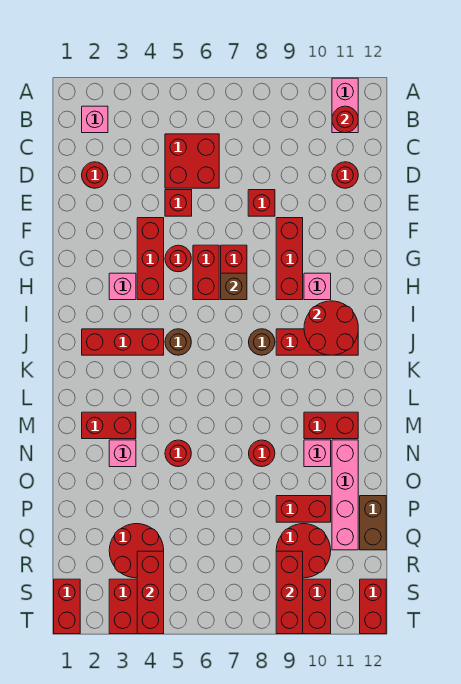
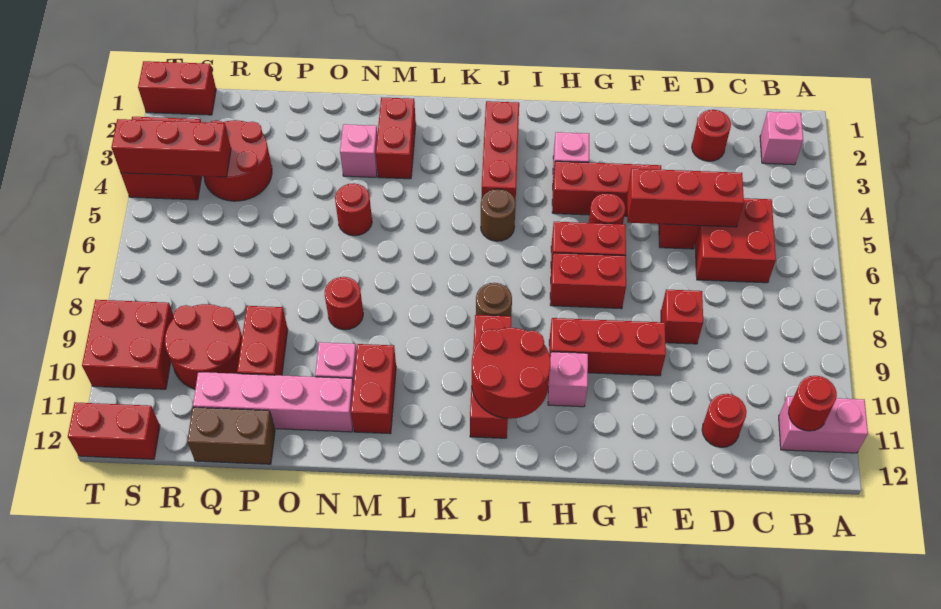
brown brick H7 level 2 -> none
red brick R9:T9 level 2 -> red brick D5:F5 level 2

